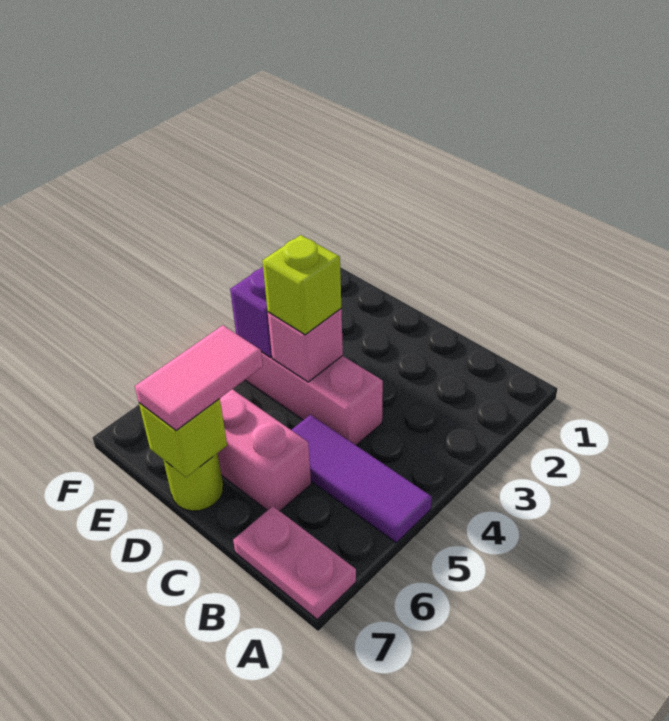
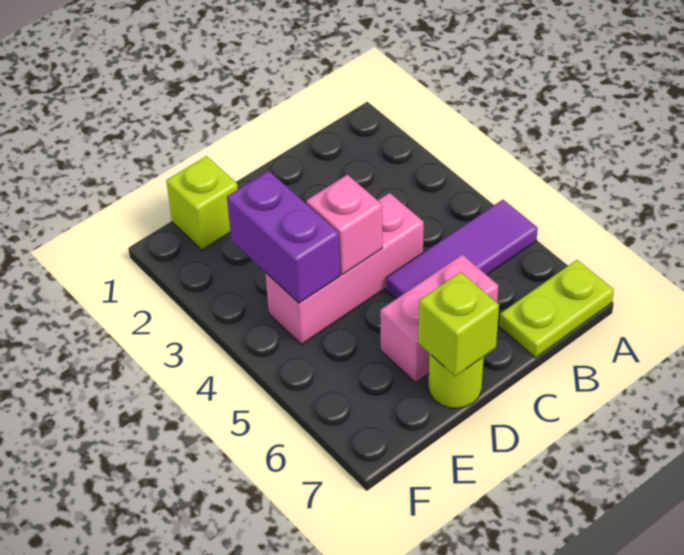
pink plate A7:B7 level 1 -> lime plate A7:B7 level 1
lime brick D4 level 3 -> lime brick E1 level 1
pink tile D6:D7 level 3 -> none

